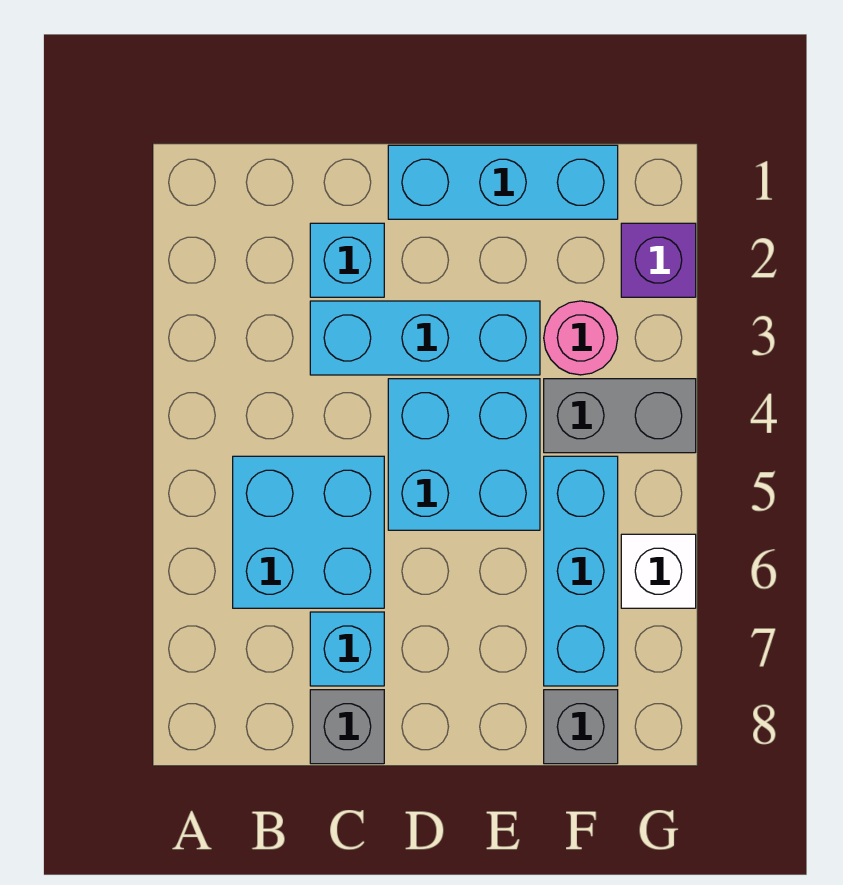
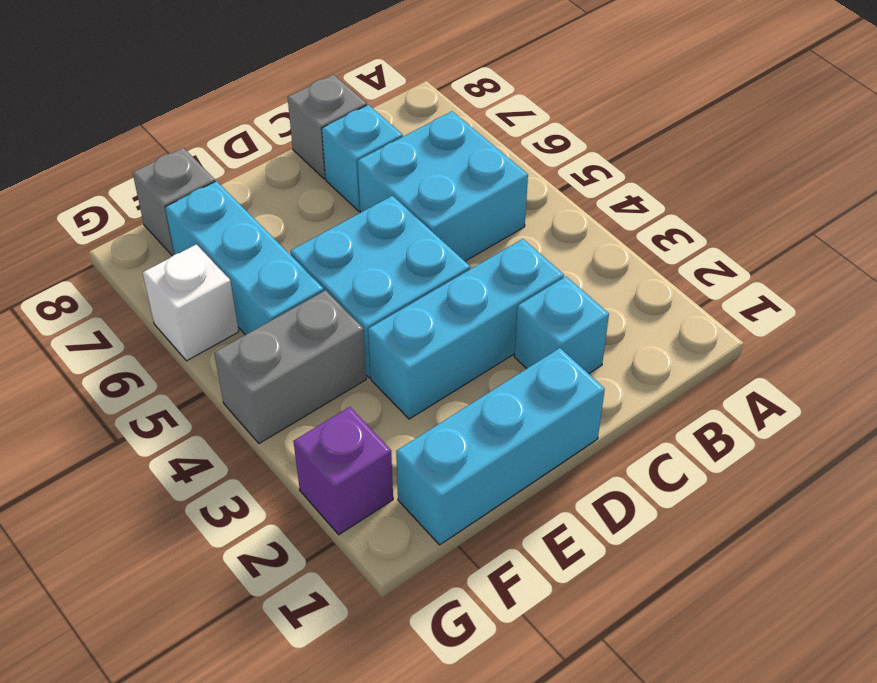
pink round brick F3 level 1 -> none

